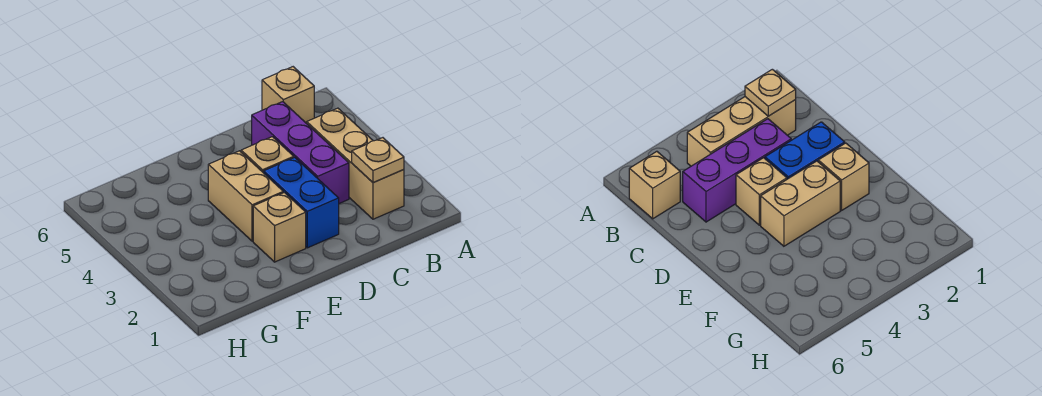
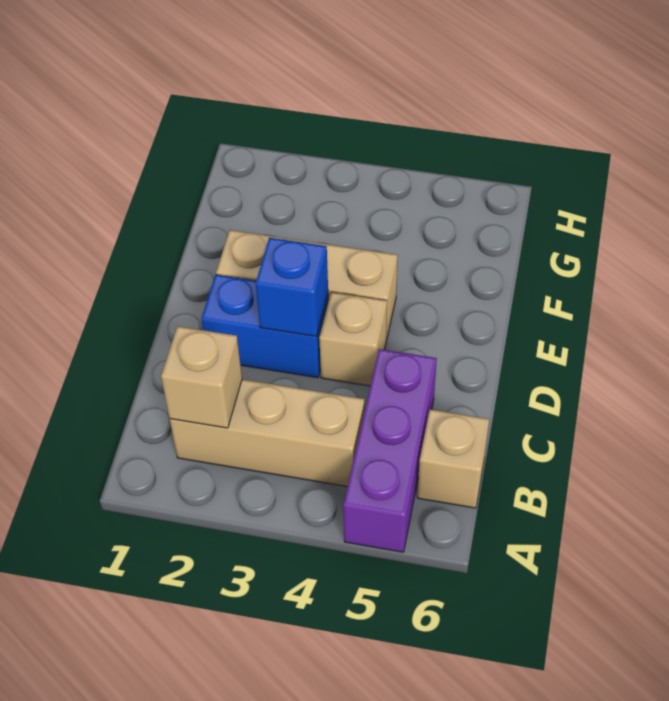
tan plate B2 level 2 -> tan brick B2 level 2
purple brick C3:C5 level 1 -> purple brick A5:C5 level 1
none -> blue brick D3 level 2

